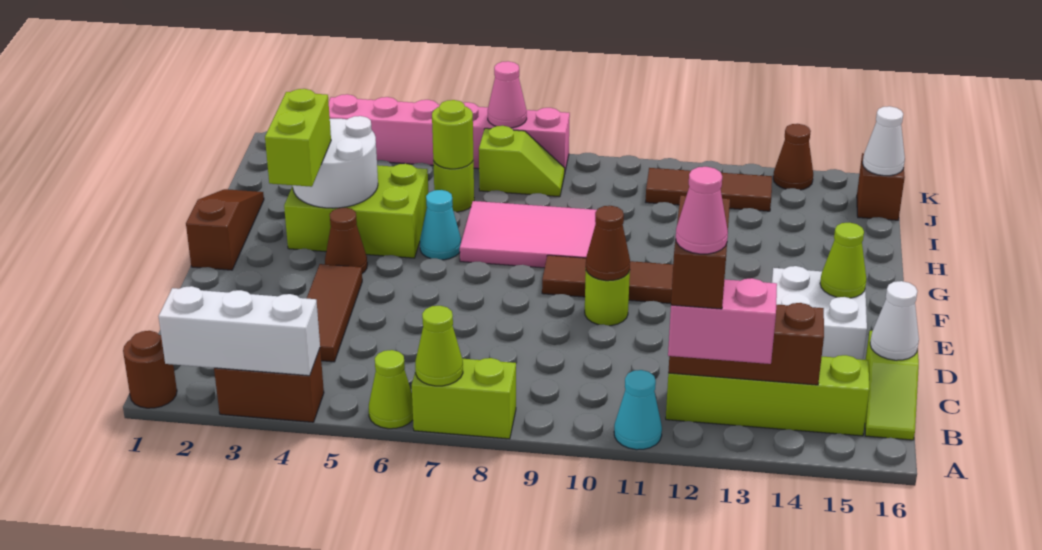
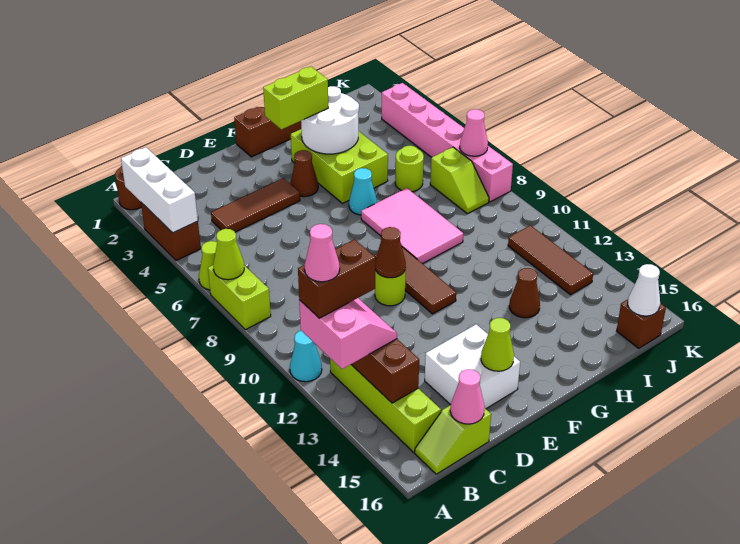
white cone C16 level 2 -> pink cone C16 level 2
lime round brick I6 level 2 -> none
brown cone K14 level 1 -> brown cone H13 level 1

